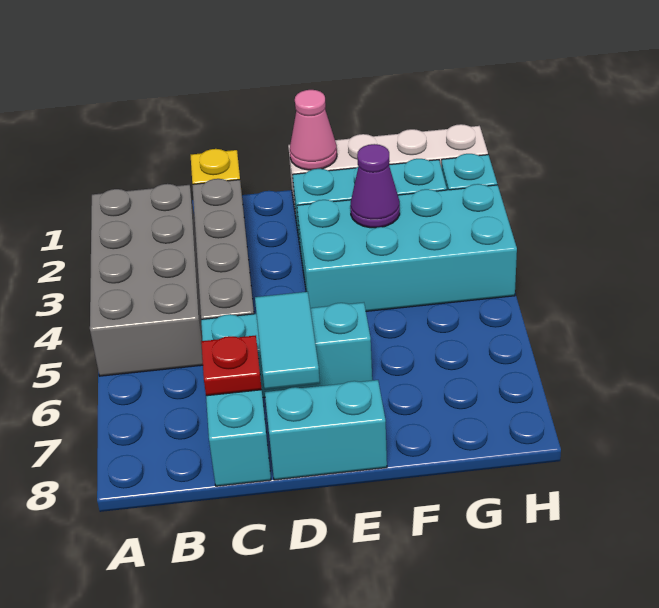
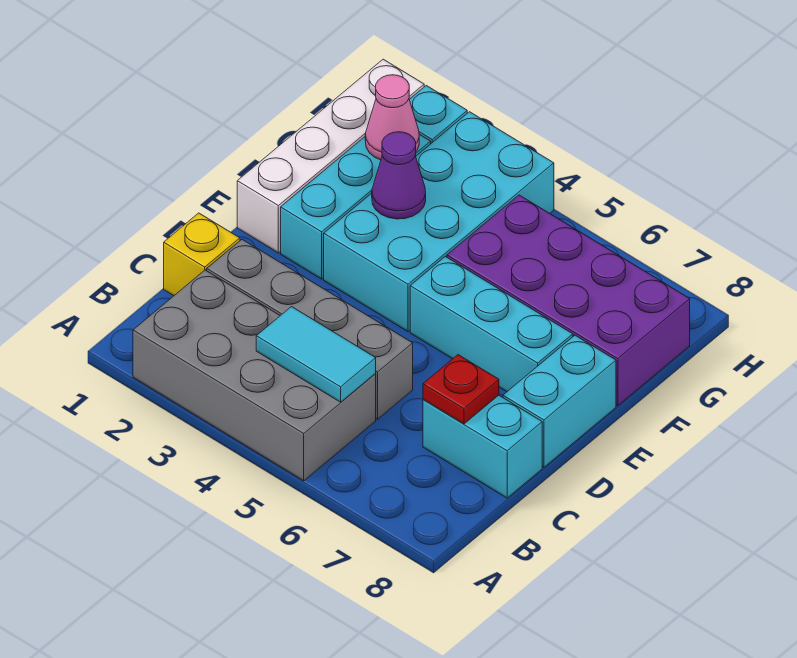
cyan brick C6:E6 level 1 -> cyan brick E5:E7 level 1
cyan tile D6:D7 level 2 -> cyan tile B4:B5 level 2
pink cone E1 level 2 -> pink cone G2 level 2
none -> purple brick F5:G8 level 1

